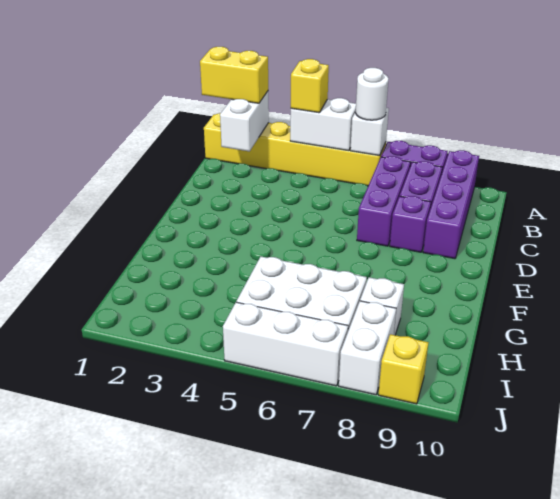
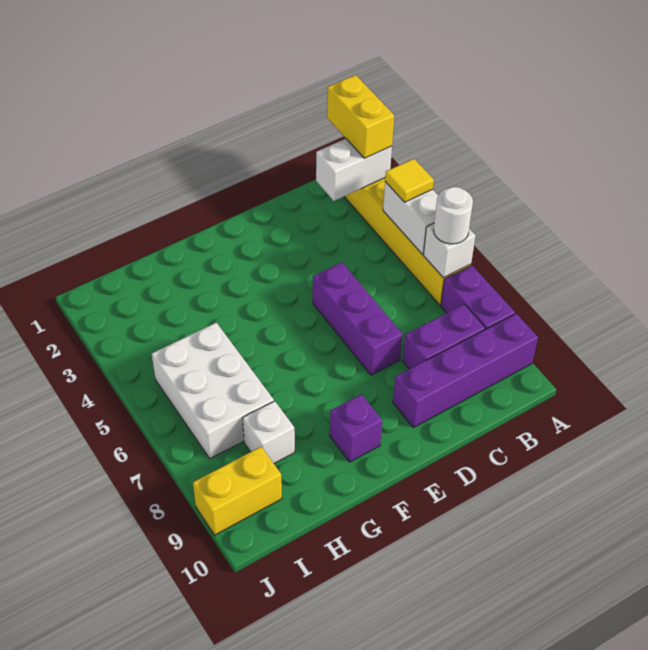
yellow brick A4 level 3 -> yellow tile A4 level 3
purple brick B7:D7 level 1 -> purple brick D5:D7 level 1
purple brick D8 level 1 -> purple brick F9 level 1
white brick I8:J8 level 1 -> none
white brick J5:J7 level 1 -> none
yellow brick J9 level 1 -> yellow brick I9:J9 level 1

